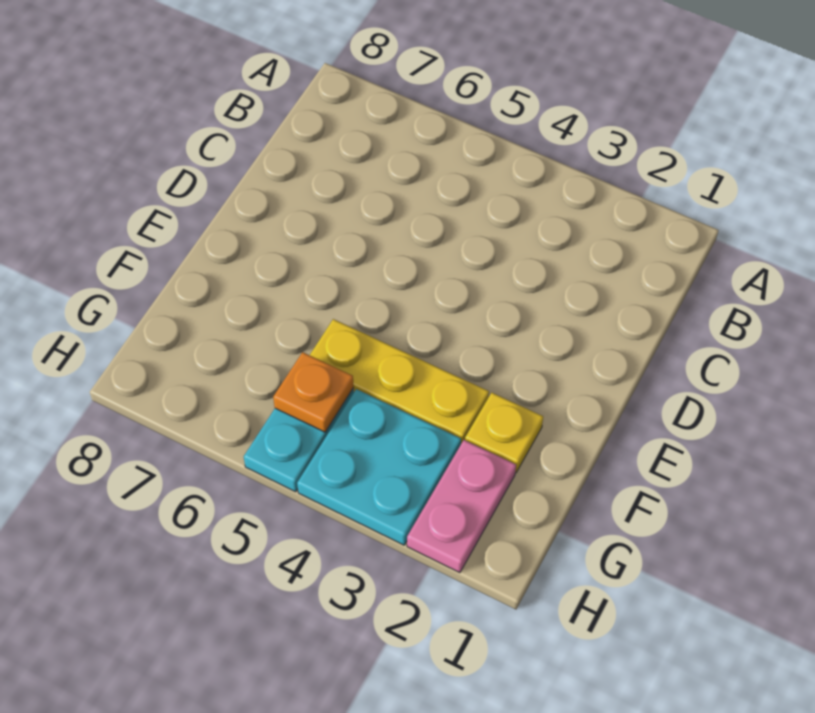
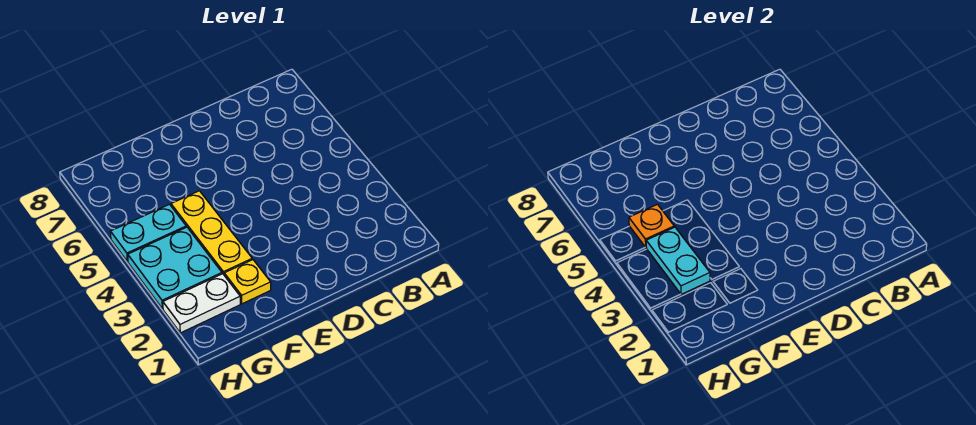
pink plate G2:H2 level 1 -> white plate G2:H2 level 1
none -> cyan plate G3:G4 level 2

